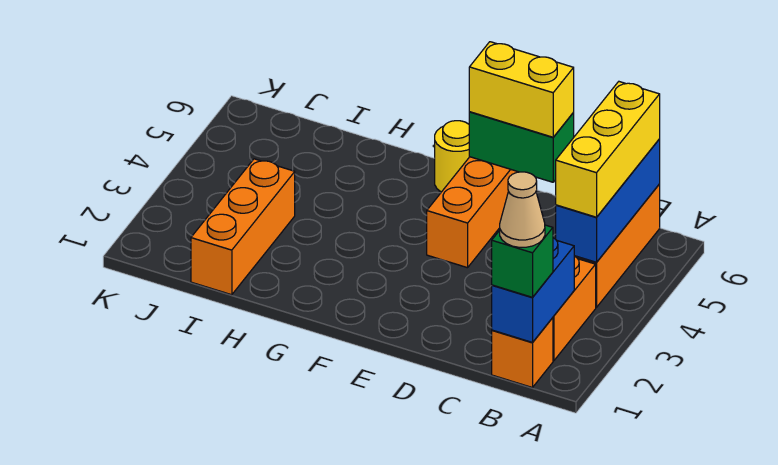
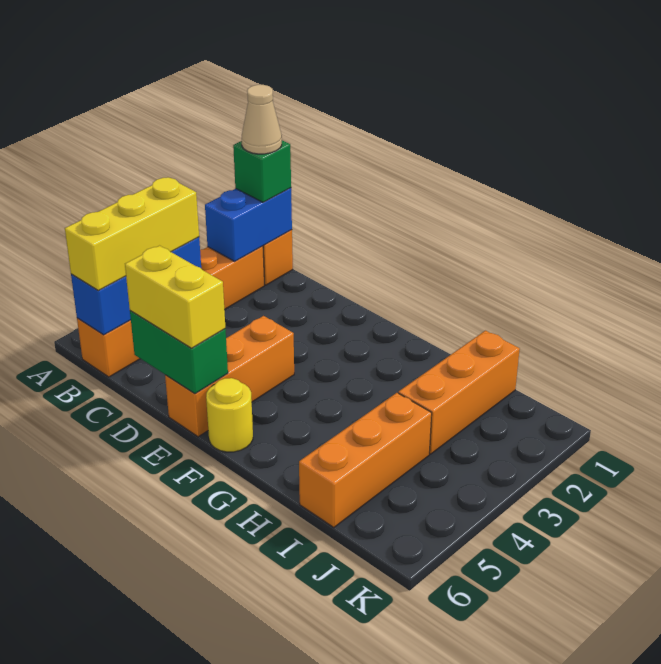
none -> orange brick I4:I6 level 1

